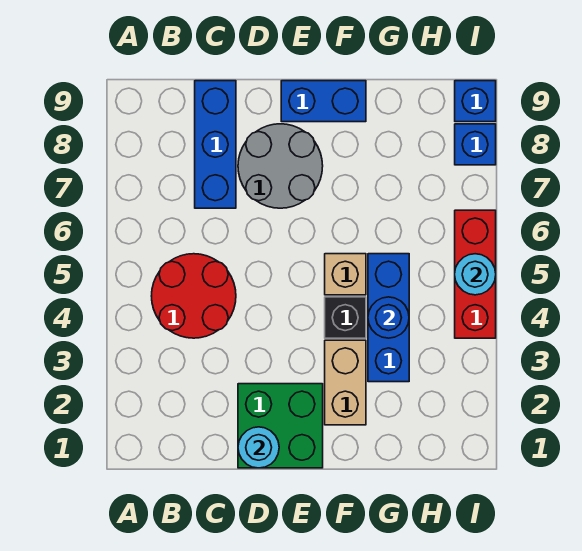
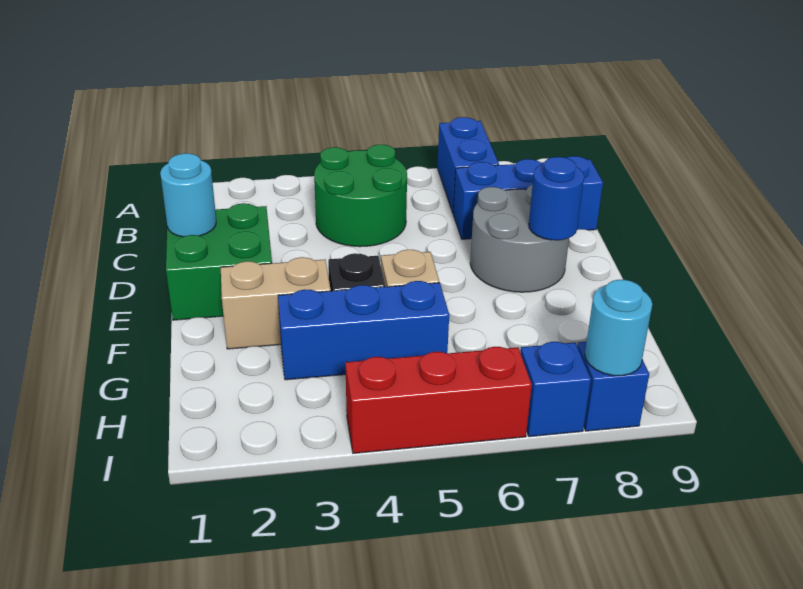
red round brick B4:C5 level 1 -> green round brick B4:C5 level 1
blue brick E9:F9 level 1 -> blue brick A7:B7 level 1
blue round brick G4 level 2 -> blue round brick E8 level 2
cyan round brick I5 level 2 -> cyan round brick I8 level 2
blue brick I9 level 1 -> blue brick I7 level 1

